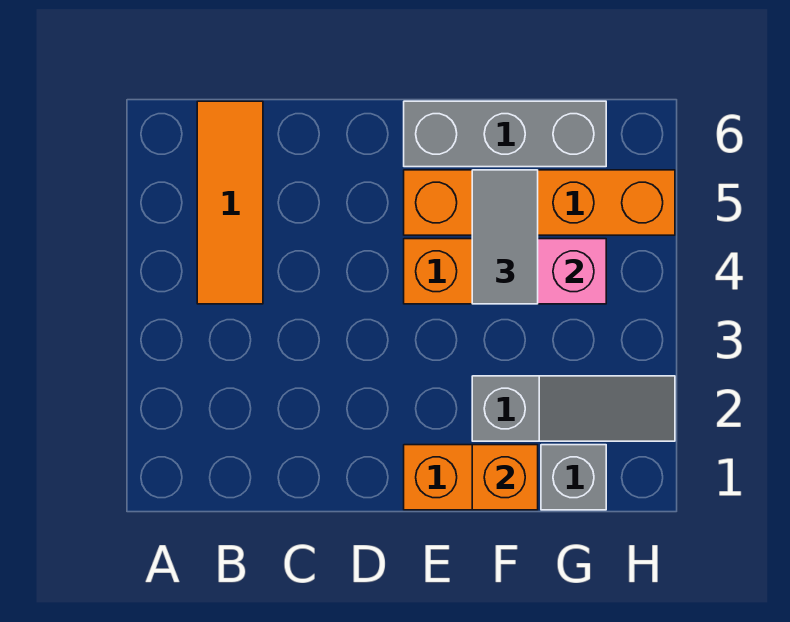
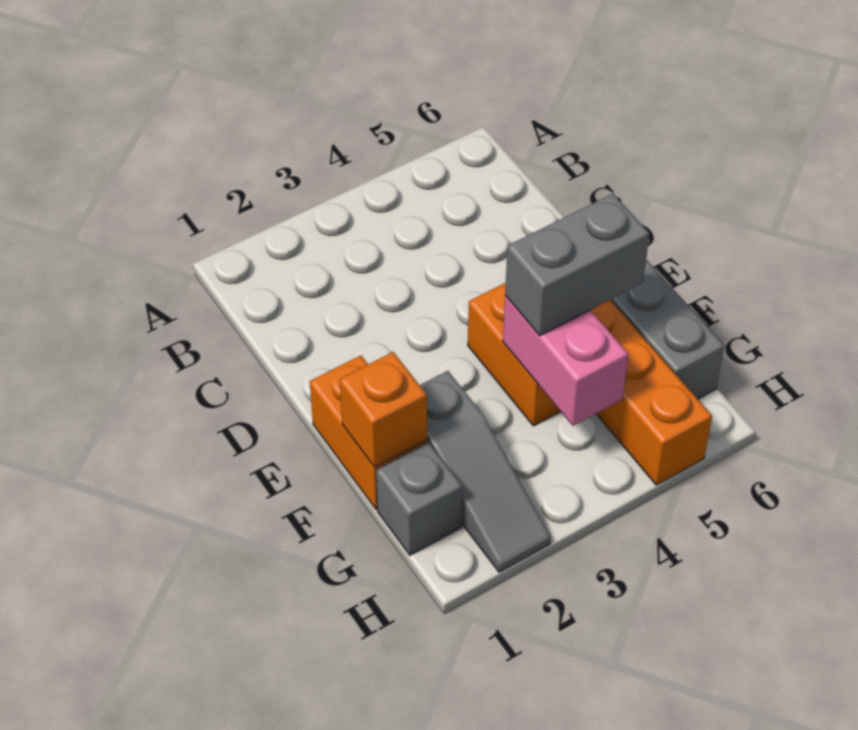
orange tile B4:B6 level 1 -> none
grey tile F4:F5 level 3 -> grey brick F4:F5 level 3

